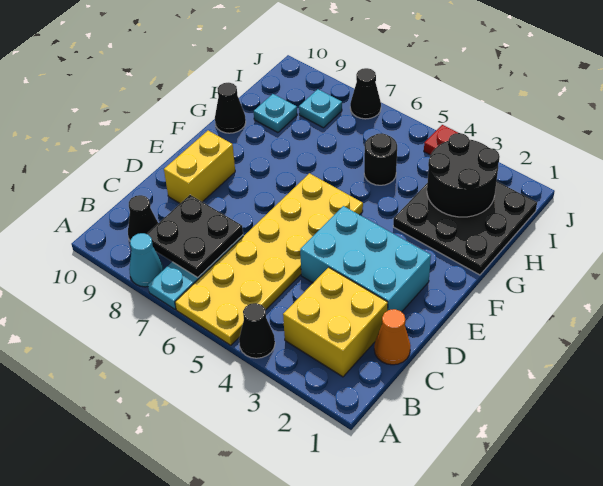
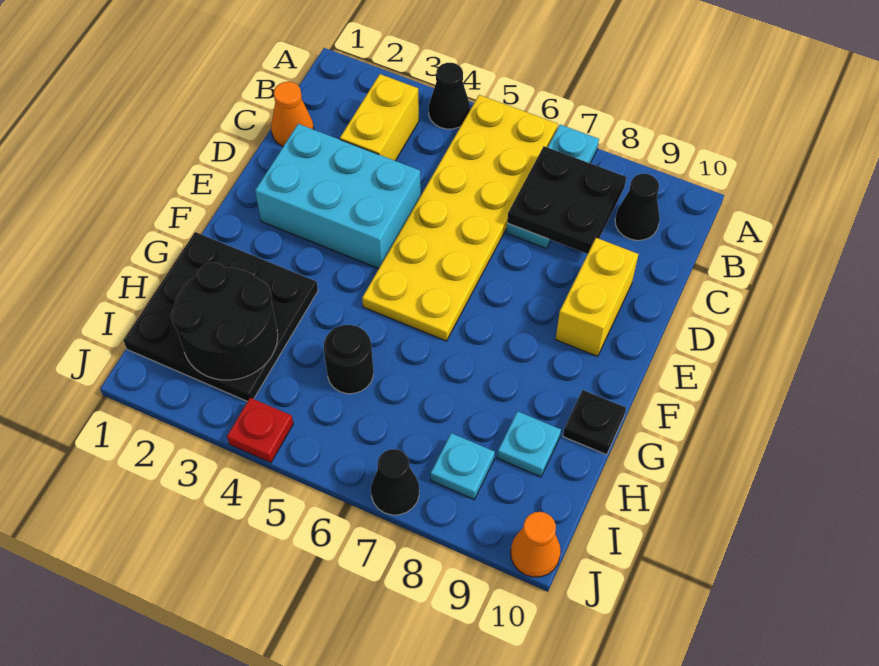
cyan cone A8 level 1 -> none
yellow brick B2:C3 level 1 -> yellow brick B3:C3 level 1
black cone G10 level 1 -> black plate G10 level 1
none -> orange cone J10 level 1

